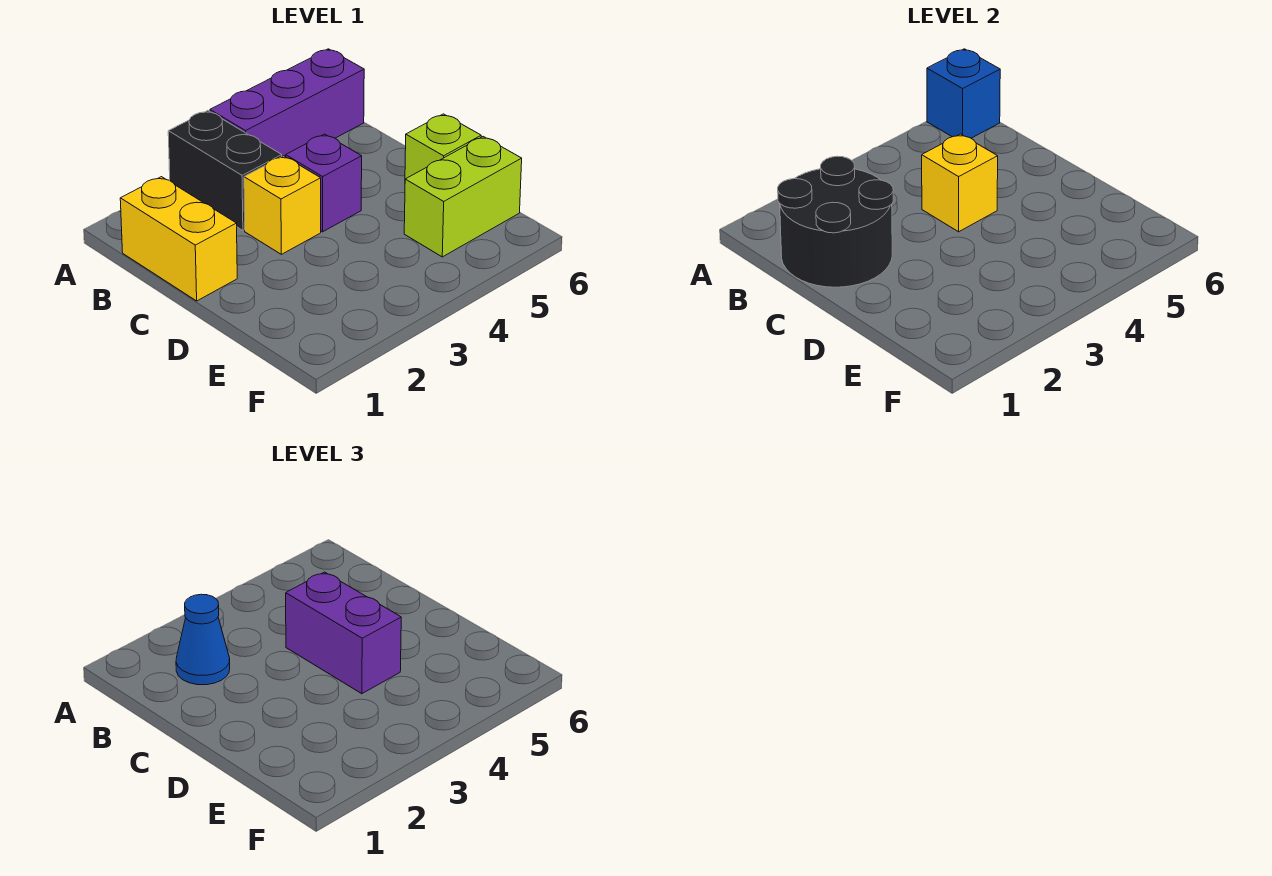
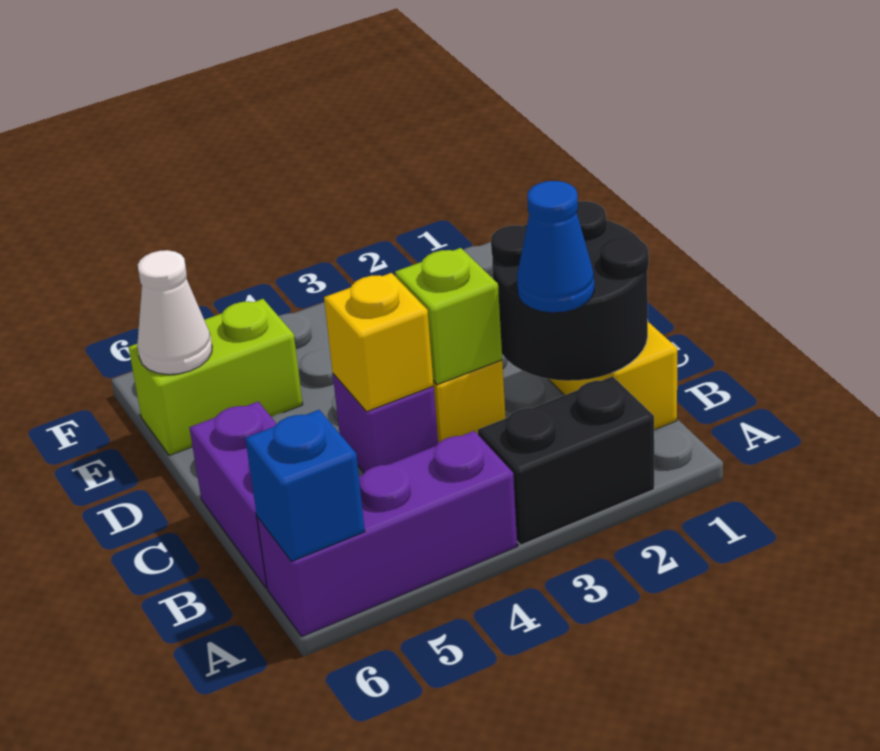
black brick A3:B3 level 1 -> black brick A2:A3 level 1
purple brick C4:D4 level 3 -> purple brick B6:C6 level 1
lime brick D6 level 1 -> lime brick C3 level 2
none -> white cone E6 level 2

